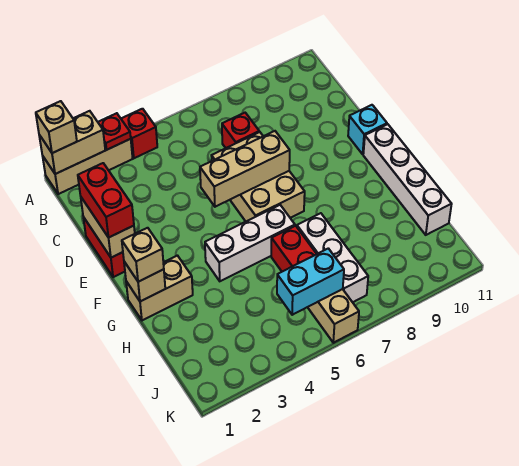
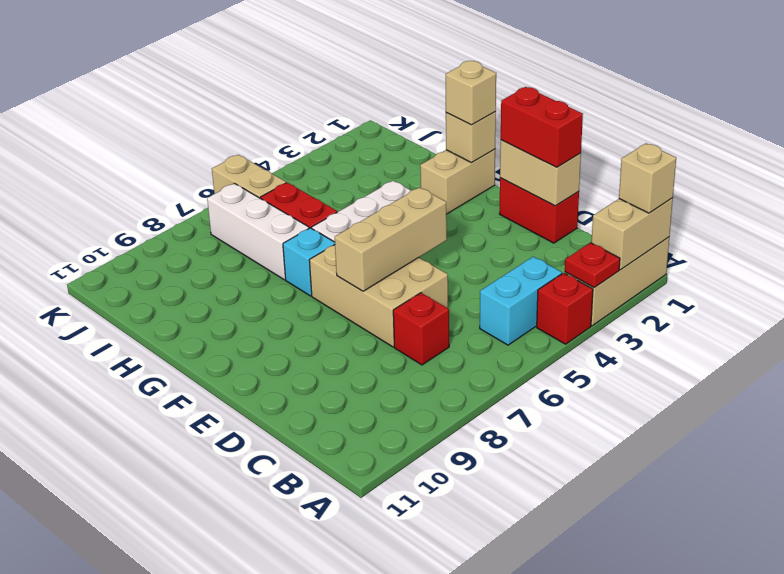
cyan brick E11 level 1 -> cyan brick G7 level 1
white brick F11:I11 level 1 -> none
cyan brick J5:J6 level 2 -> cyan brick B4:B5 level 1

